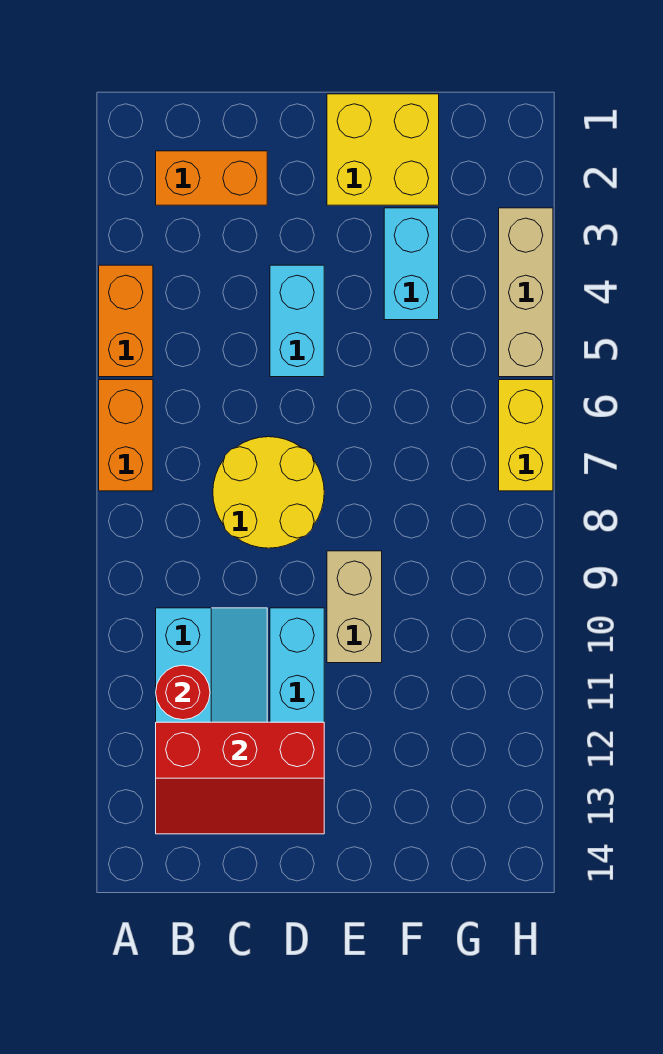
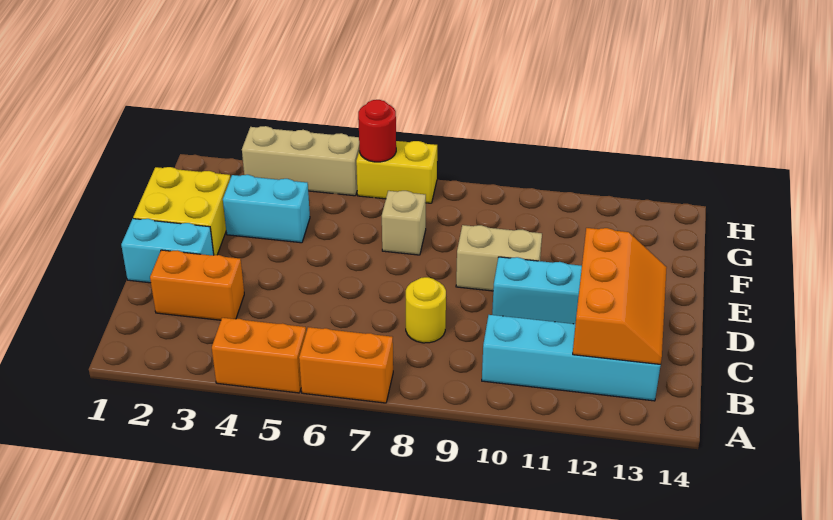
orange brick B2:C2 level 1 -> orange brick C2:C3 level 1
red round brick B11 level 2 -> red round brick H6 level 2
red slope B12:D13 level 2 top 12 -> orange slope B12:D13 level 2 top 12
yellow round brick C7:D8 level 1 -> yellow round brick C8 level 1
cyan brick D4:D5 level 1 -> cyan brick D1:D2 level 1
none -> tan brick F7 level 1

